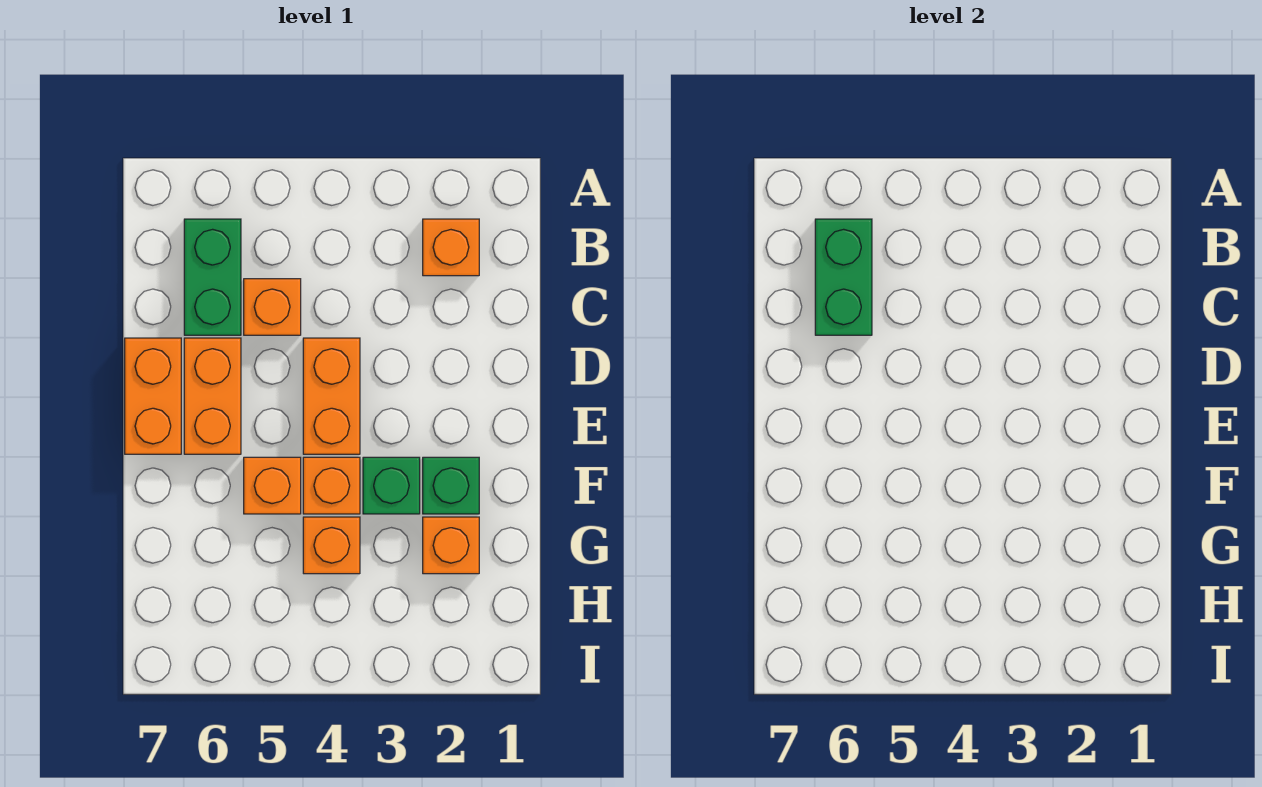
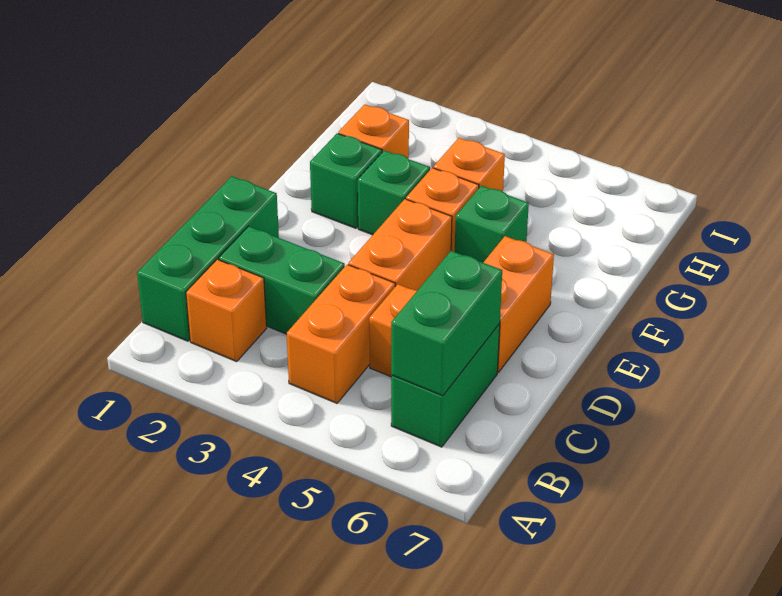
none -> green brick B1:D1 level 1
none -> green brick C2:C3 level 1
orange brick D7:E7 level 1 -> orange brick B4:C4 level 1
orange brick F5 level 1 -> green brick F5 level 1

